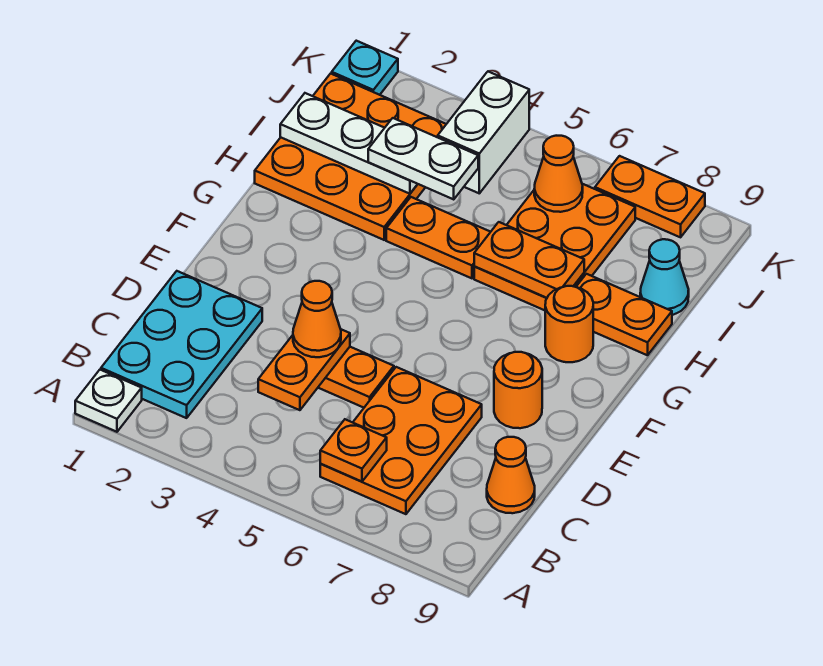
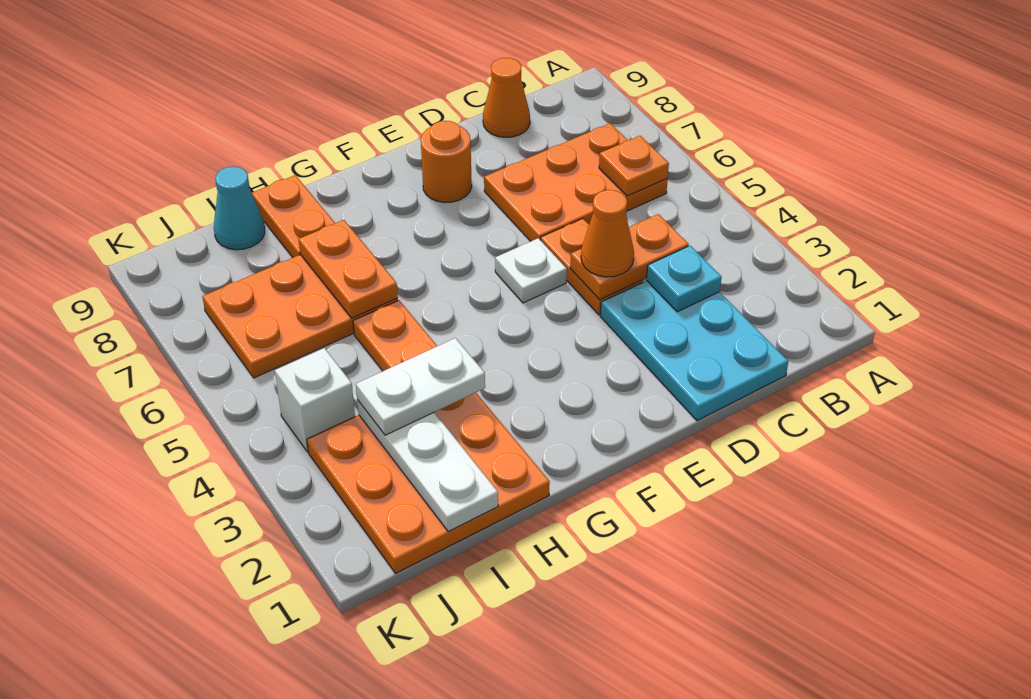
white plate A1 level 1 -> white plate E5 level 1
cyan plate B1:D2 level 1 -> cyan plate C1:D3 level 1
orange round brick G8 level 1 -> none
white plate I3:I4 level 3 -> white plate H3:I3 level 3
white brick J4:K4 level 1 -> white brick J4 level 1
orange cone J6 level 2 -> none
cyan plate K1 level 1 -> cyan plate C3 level 2
orange plate K7:K8 level 1 -> none

